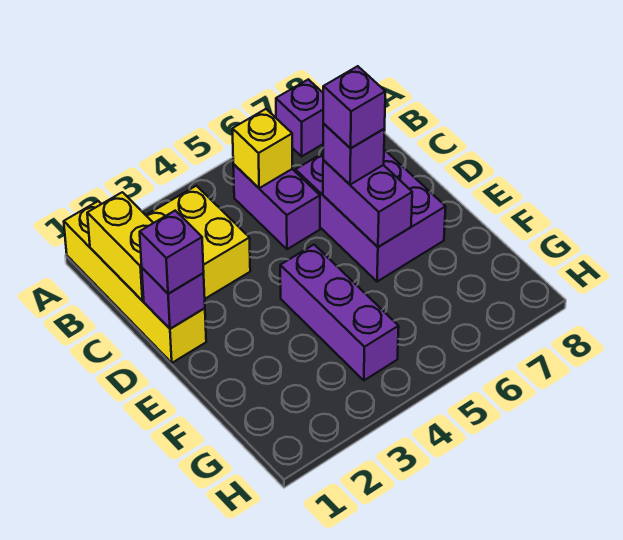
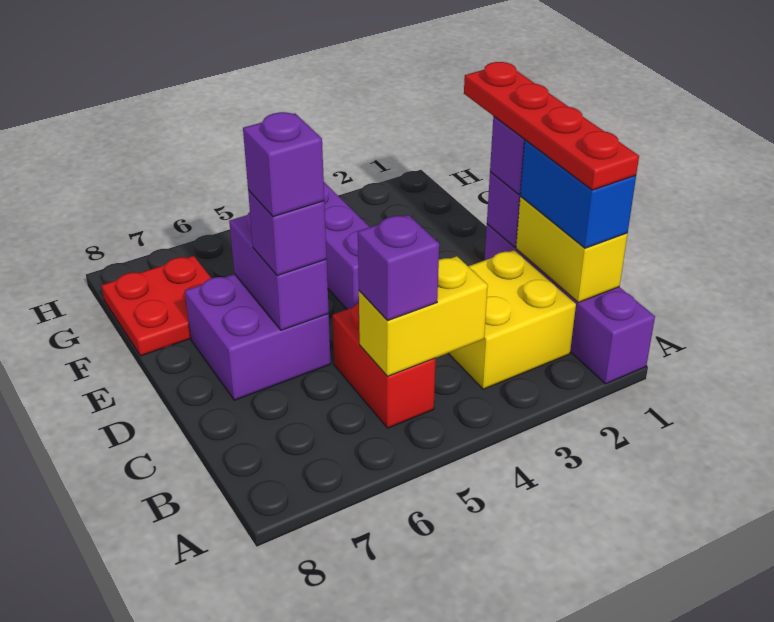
yellow brick A1:D1 level 1 -> purple brick A1:D1 level 1
purple brick A7 level 1 -> purple brick B5 level 3
none -> blue brick B1:C1 level 3
none -> red plate B1:E1 level 4
purple brick B5:C5 level 1 -> red brick B5:C5 level 1
yellow brick B5 level 2 -> yellow brick B4:B5 level 2
purple brick C6:E7 level 1 -> purple brick D6:E7 level 1
none -> red plate F7:G8 level 1

